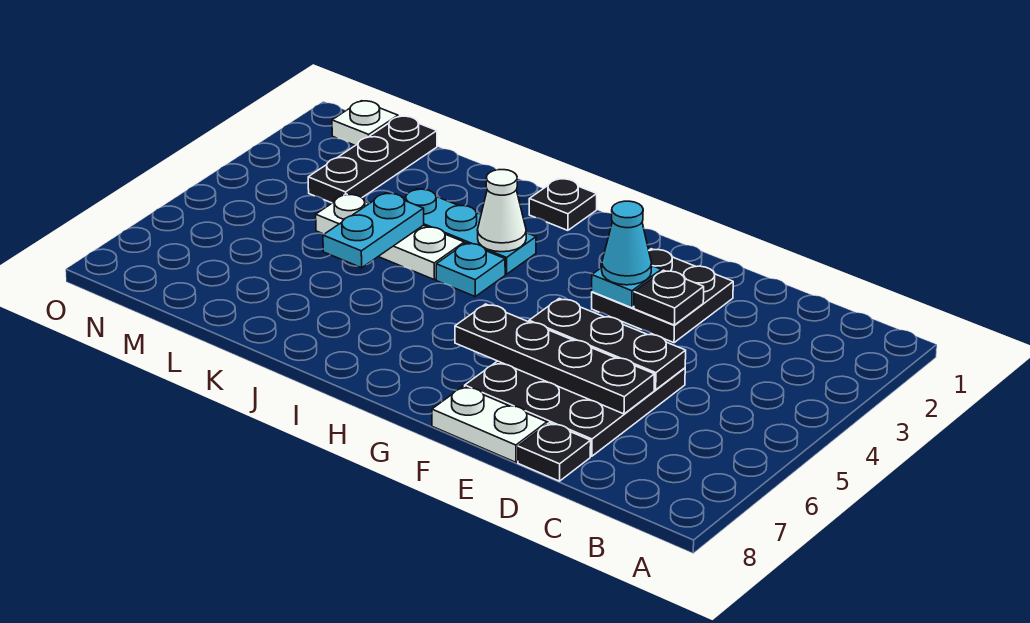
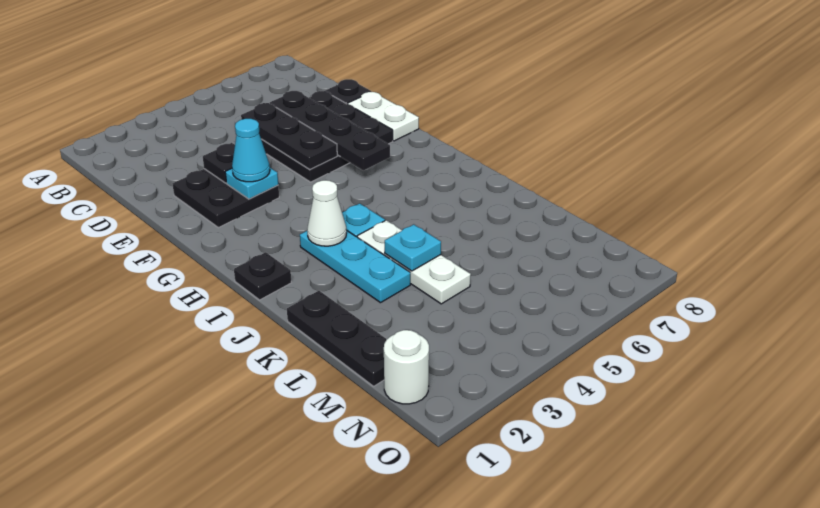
cyan plate K4:K5 level 2 -> cyan plate K4 level 2
black plate M1:M3 level 1 -> black plate K1:M1 level 1
white plate N1 level 1 -> white round brick N1 level 1

